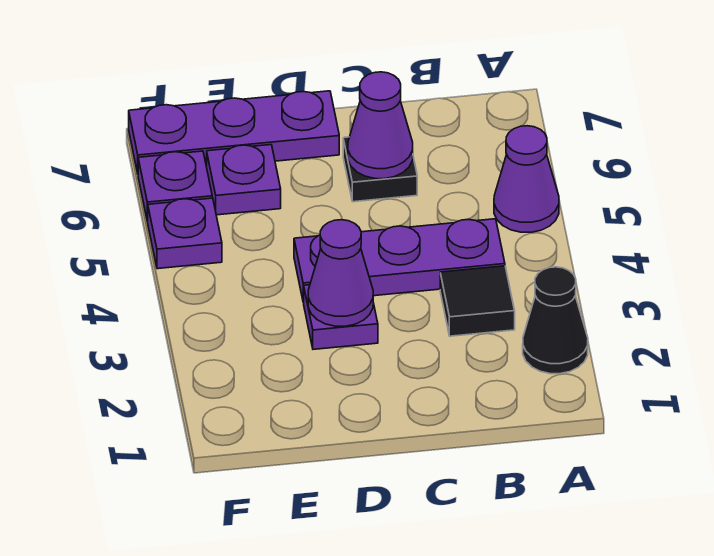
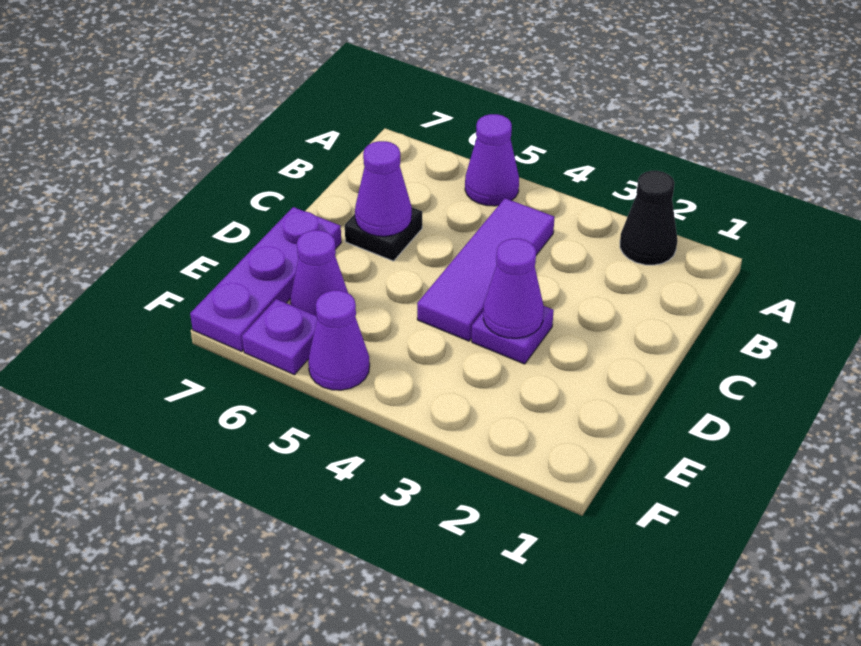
black tile B3 level 1 -> none
purple plate B4:D4 level 1 -> purple tile B4:D4 level 1
purple plate E6 level 1 -> purple cone E6 level 1
purple plate F5 level 1 -> purple cone F5 level 1

